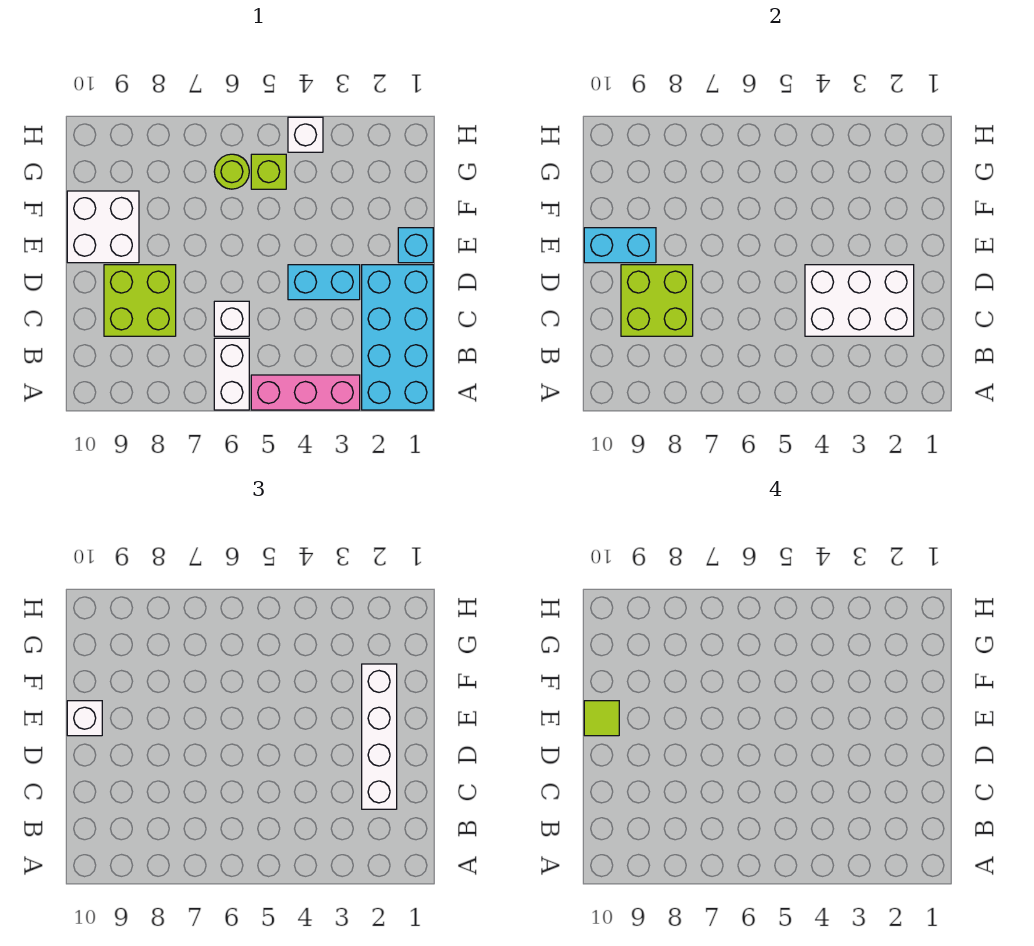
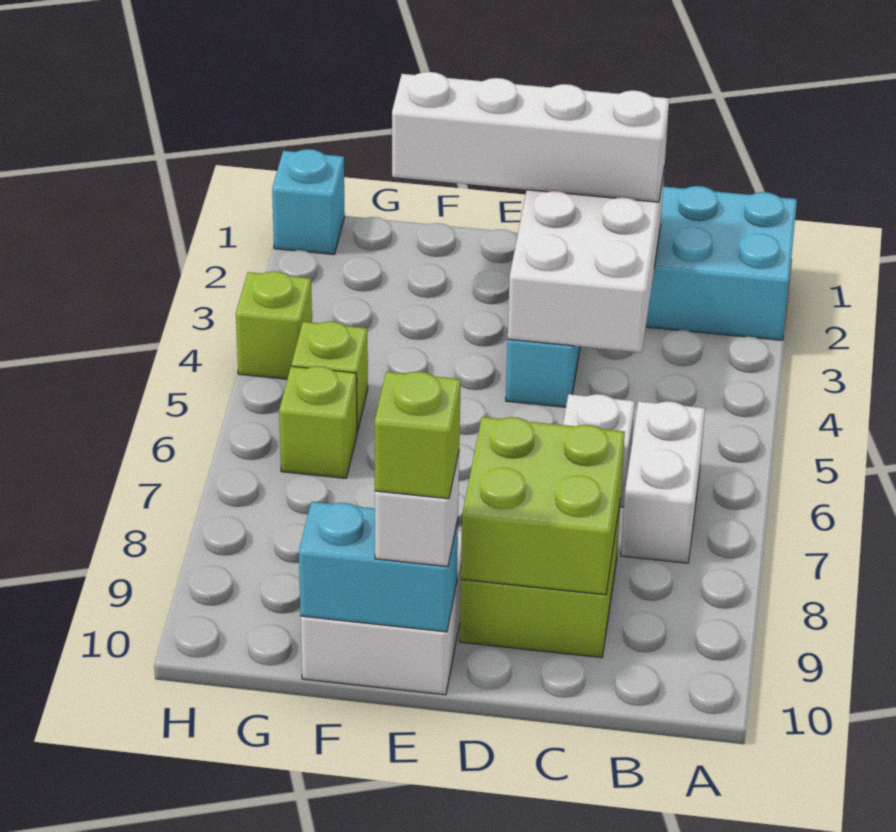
pink brick A3:A5 level 1 -> none
white brick A6:B6 level 1 -> white brick B6:B7 level 1
cyan brick E1 level 1 -> cyan brick H1 level 1
cyan brick E9:E10 level 2 -> cyan brick E10:F10 level 2
lime tile E10 level 4 -> lime brick E10 level 4
lime round brick G6 level 1 -> lime brick G6 level 1
white brick H4 level 1 -> lime brick H4 level 1

